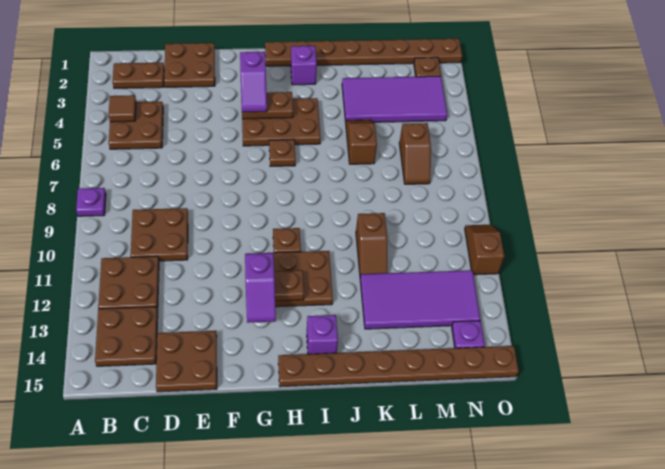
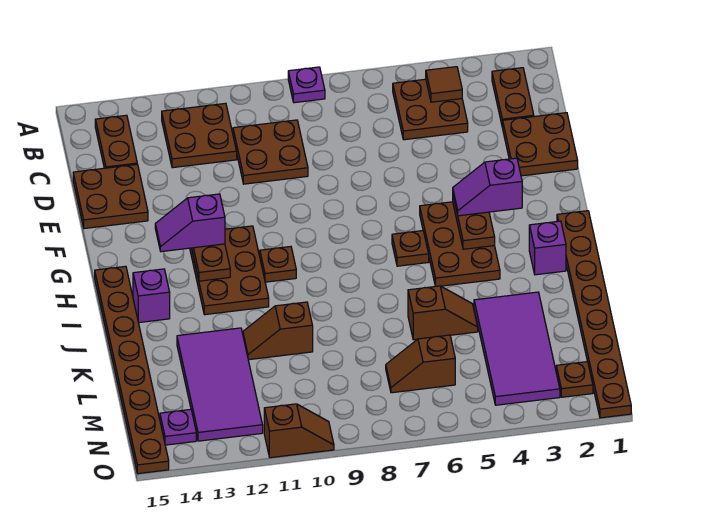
brown plate B13:C14 level 1 -> brown plate B14:C14 level 1

